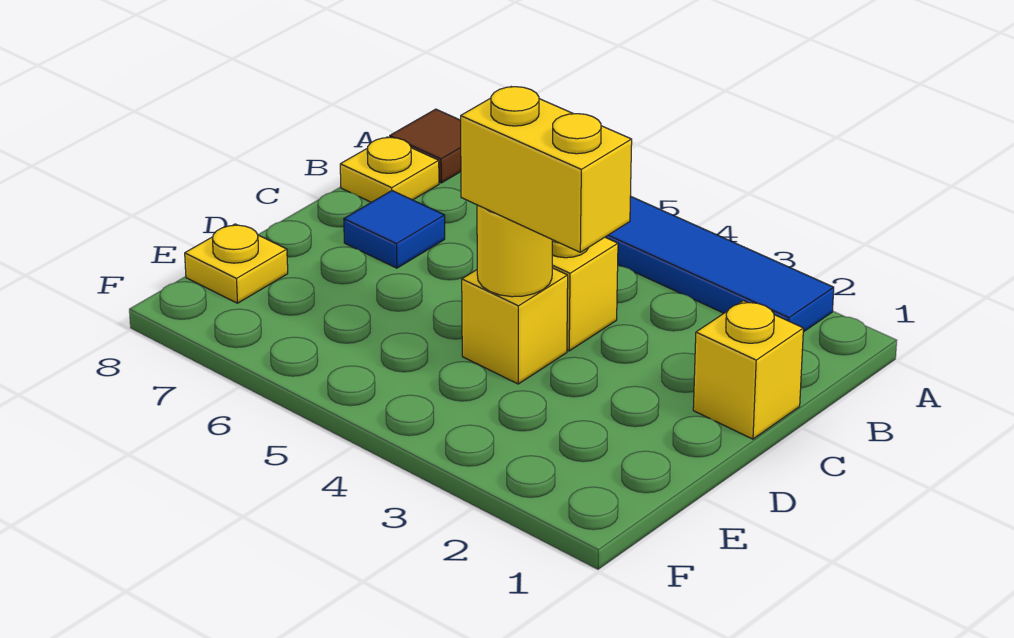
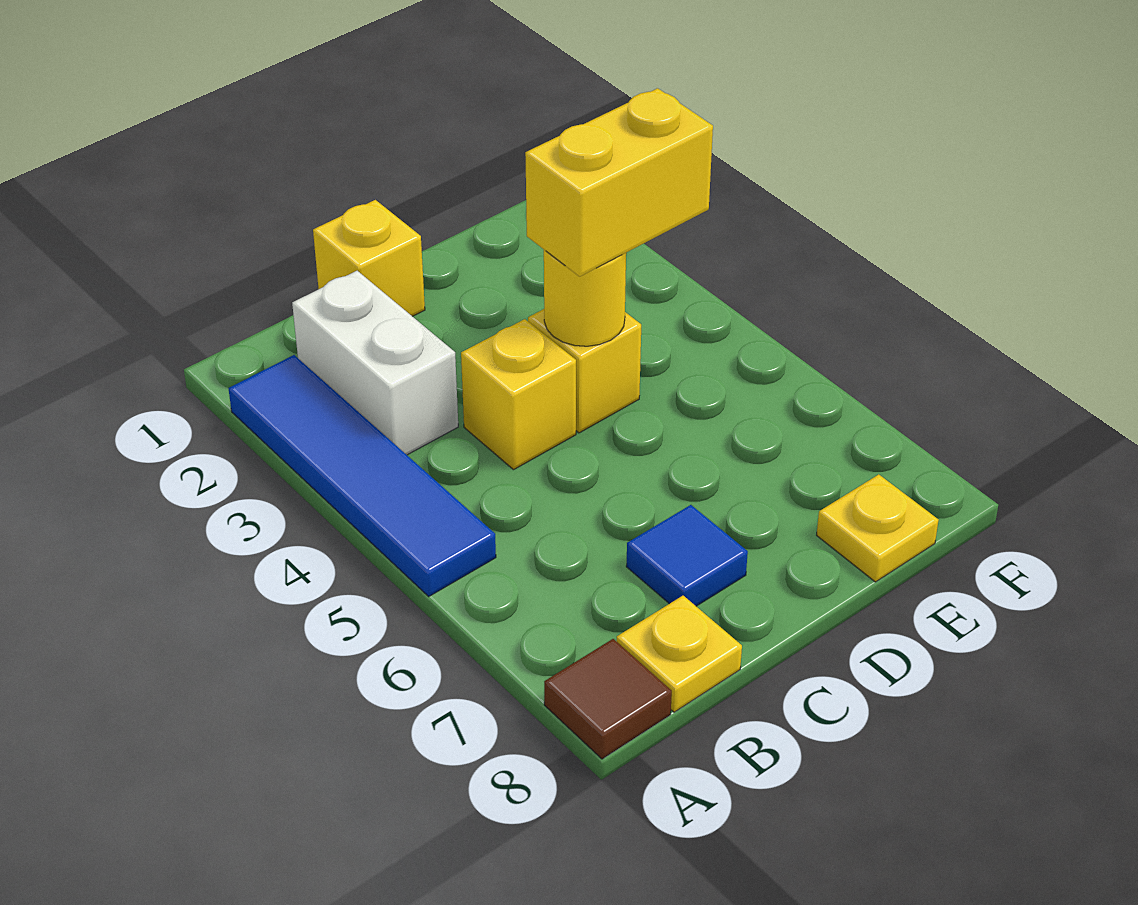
none -> white brick B2:B3 level 1
yellow brick D3:D4 level 3 -> yellow brick D4:E4 level 3

